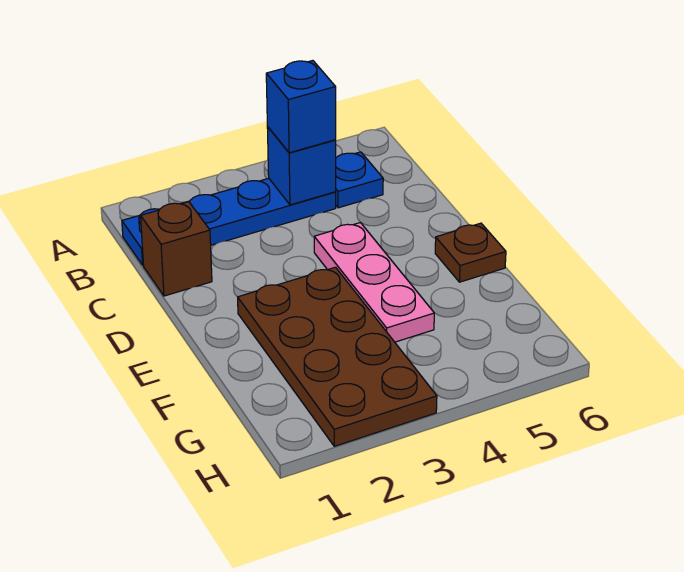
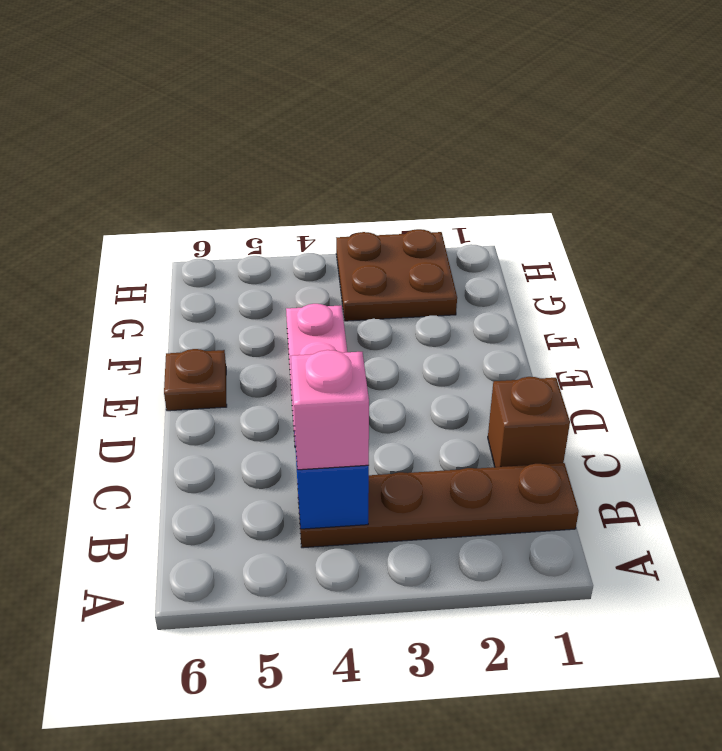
blue plate B1:B4 level 1 -> brown plate B1:B4 level 1
blue brick B4 level 3 -> pink brick B4 level 3
blue plate B5 level 1 -> none
brown plate E2:H3 level 1 -> brown plate G2:H3 level 1

